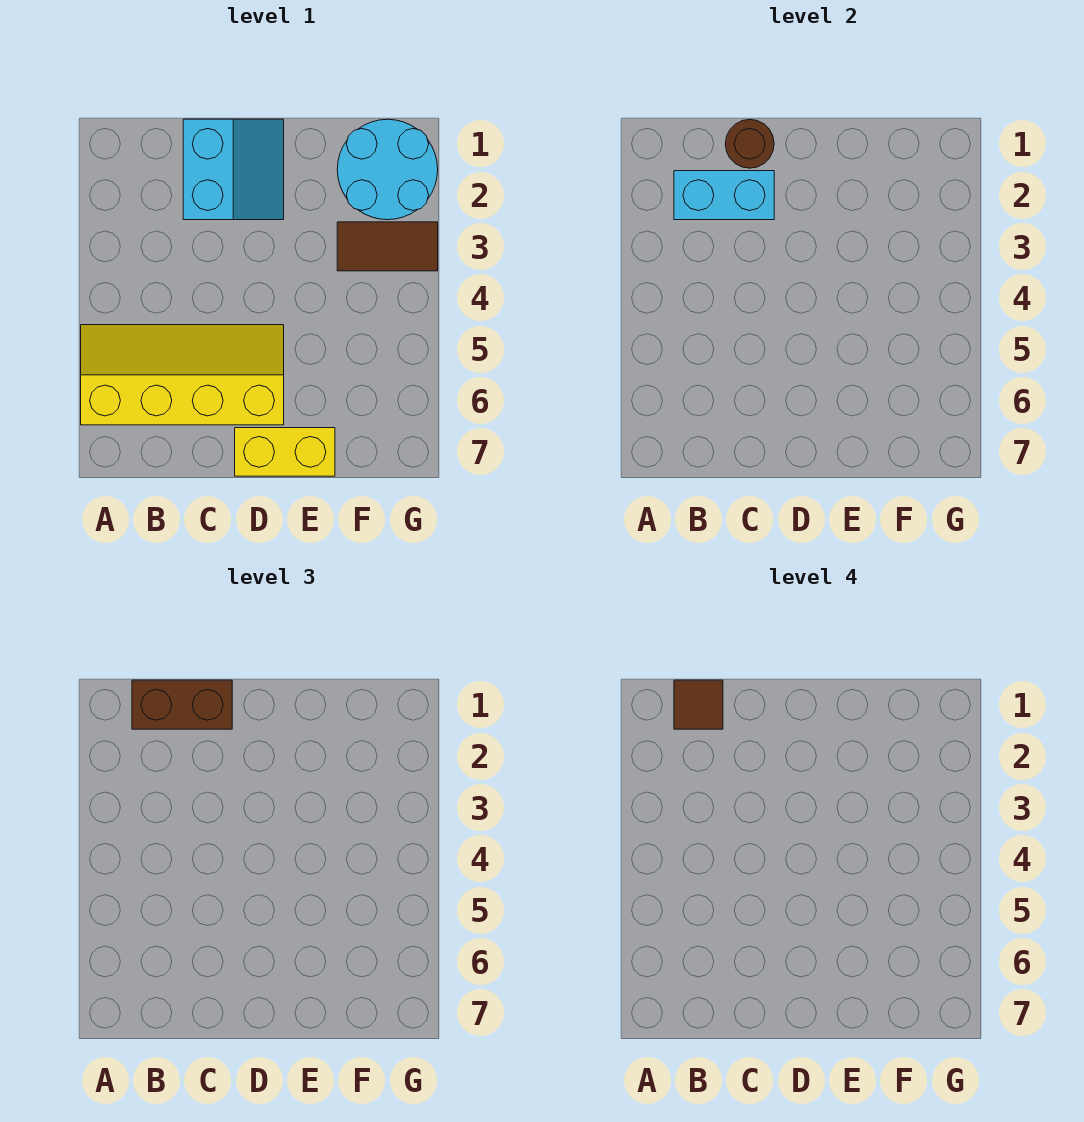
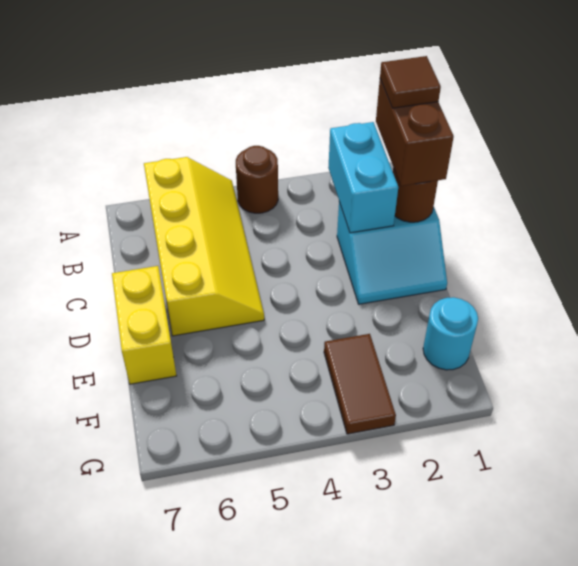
none -> brown round brick A4 level 1
cyan round brick F1:G2 level 1 -> cyan round brick F1 level 1

